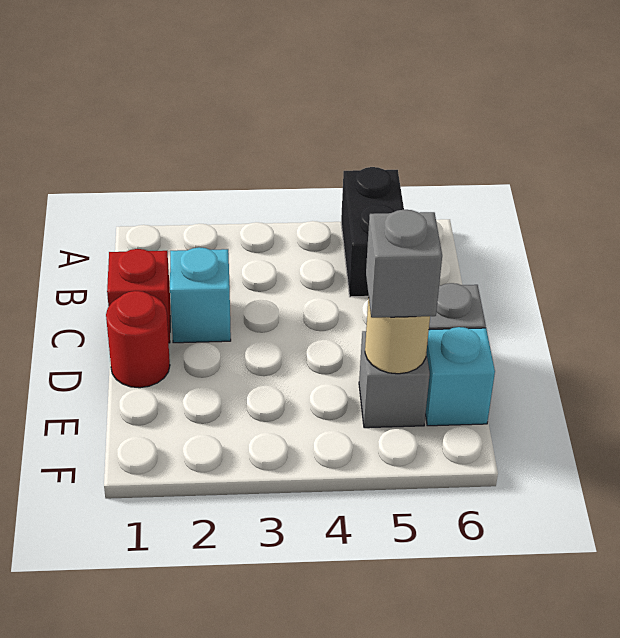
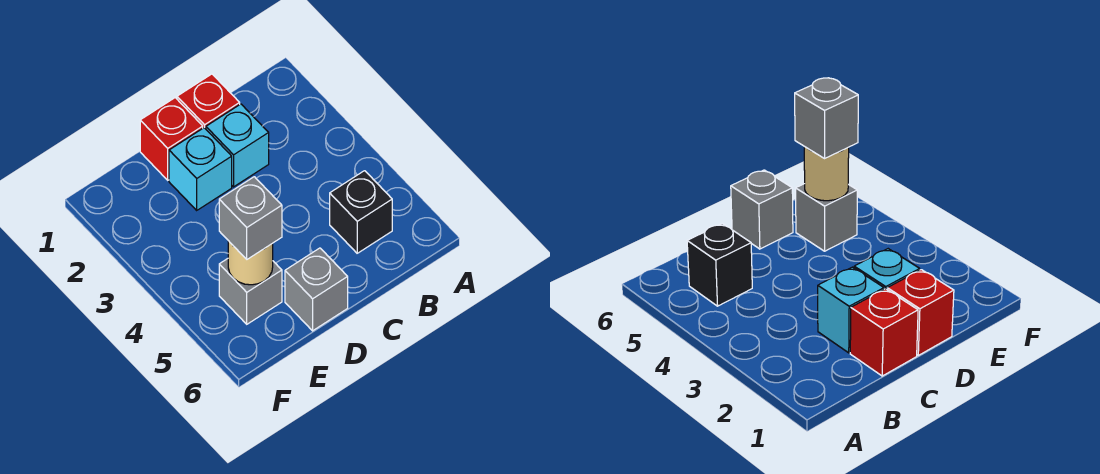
black brick A5:B5 level 1 -> black brick B5 level 1
red round brick D1 level 1 -> red brick D1 level 1
cyan brick E6 level 1 -> cyan brick D2 level 1

